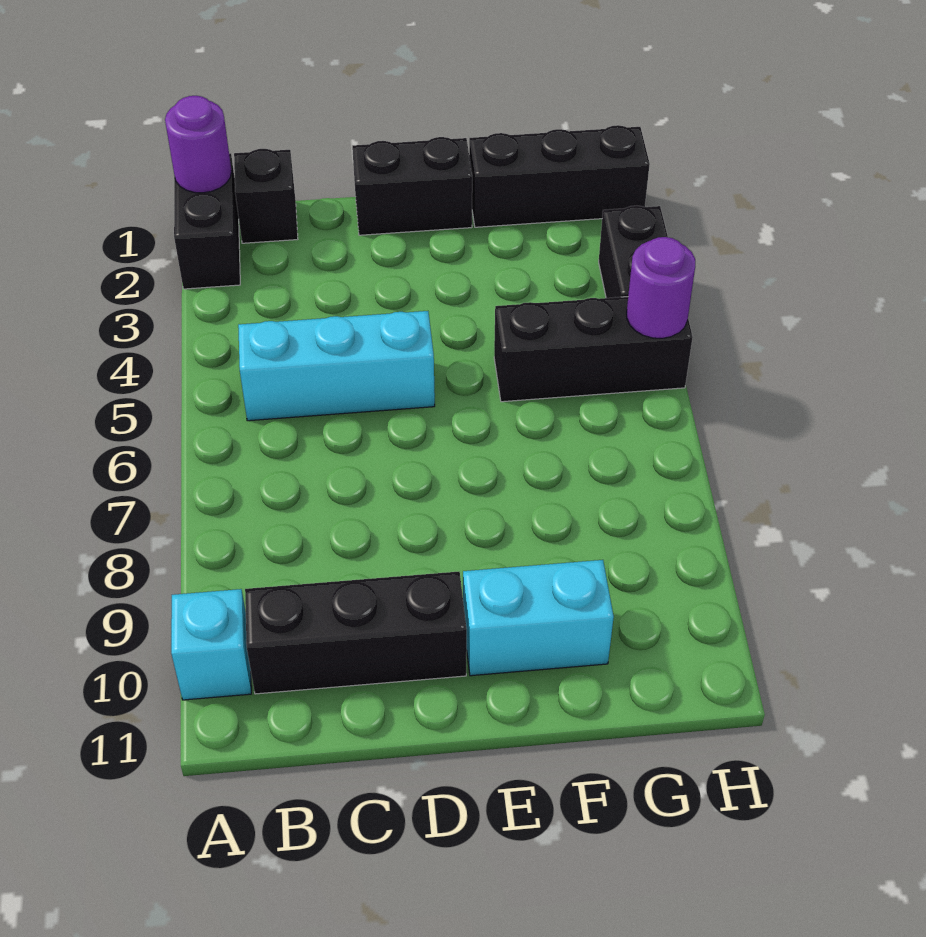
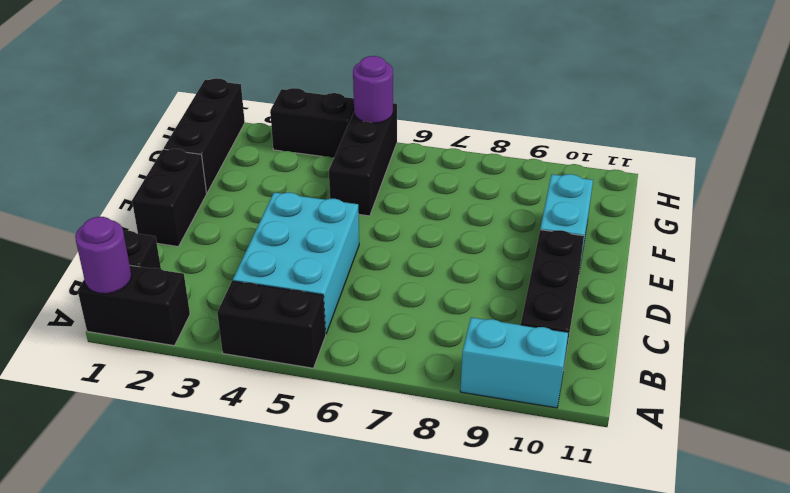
none -> black brick A4:A5 level 1
cyan brick A10 level 1 -> cyan brick A9:A10 level 1
cyan brick B5:D5 level 1 -> cyan brick B4:D5 level 1

